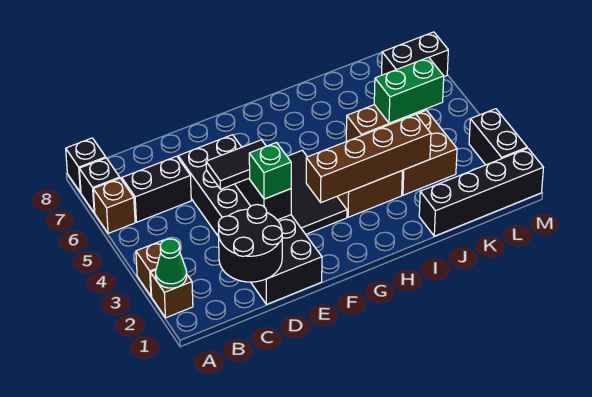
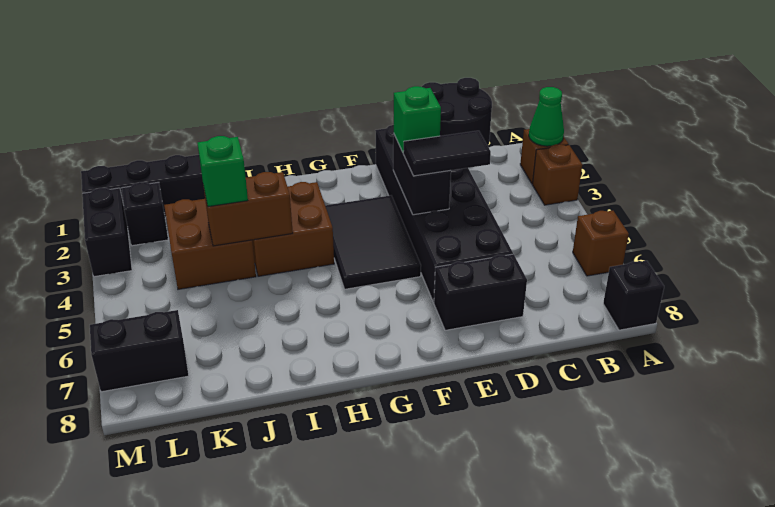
black brick A7 level 1 -> black brick L2 level 1
black brick B6:C6 level 1 -> black brick D7:E7 level 1
brown brick G3:J3 level 2 -> none
green brick J4:K4 level 3 -> green brick J4 level 3

